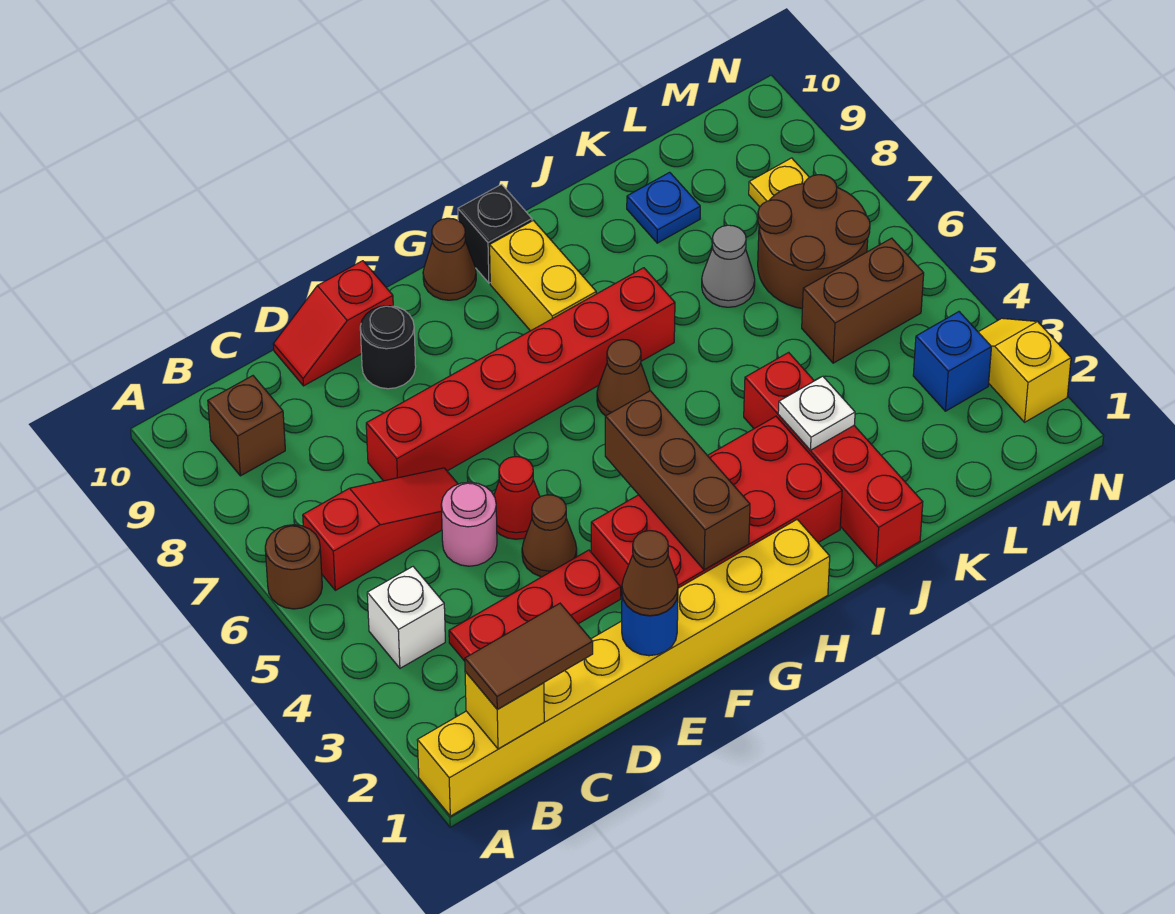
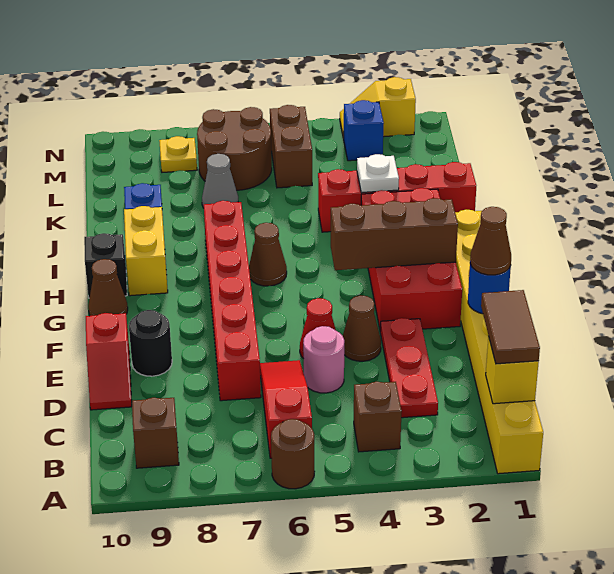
white brick B4 level 1 -> brown brick B4 level 1
yellow brick H8:H9 level 1 -> yellow brick H9:I9 level 1

